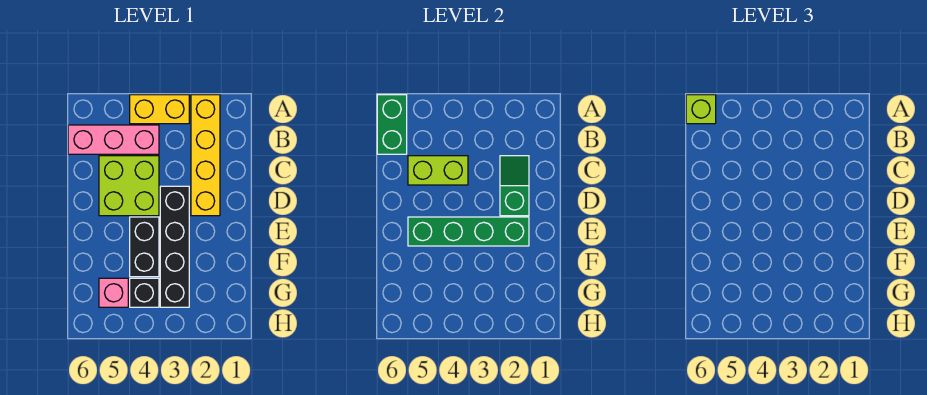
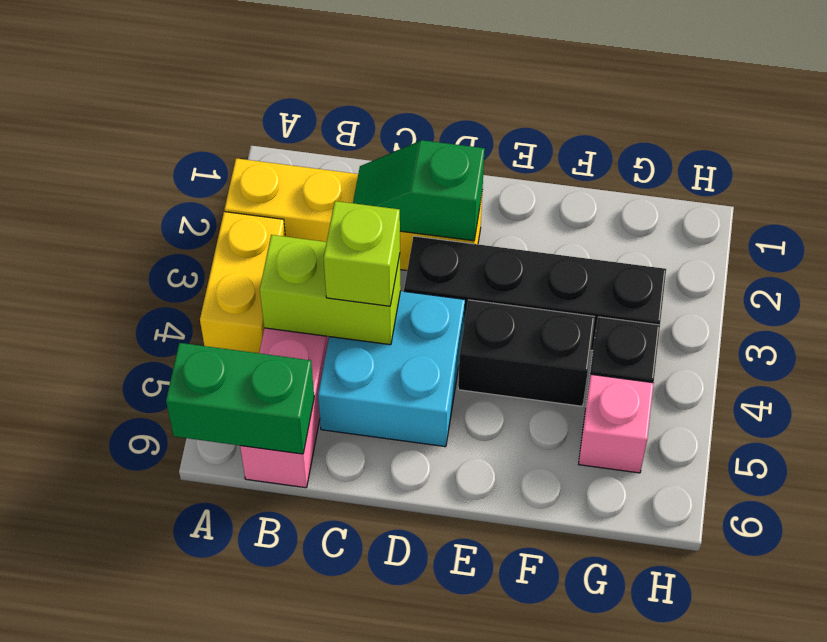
lime brick A6 level 3 -> lime brick C4 level 3
lime brick C4:D5 level 1 -> cyan brick C4:D5 level 1
lime brick C4:C5 level 2 -> lime brick B4:C4 level 2
green brick E2:E5 level 2 -> none

